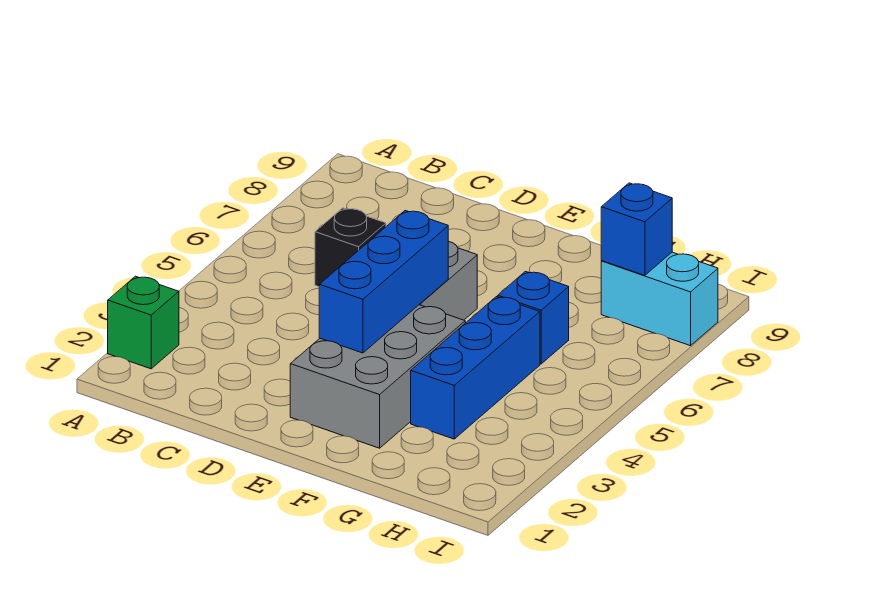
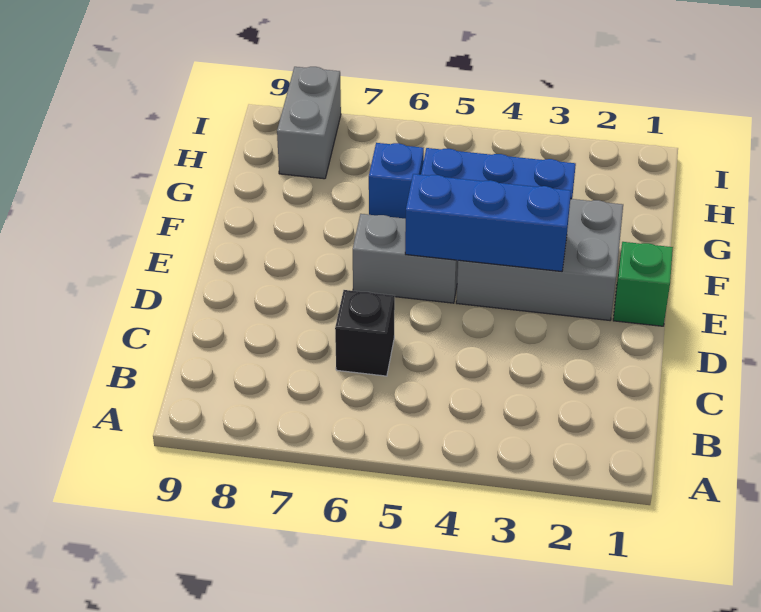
green brick A2 level 1 -> green brick E1 level 1
cyan brick H8:I8 level 1 -> grey brick H8:I8 level 1
blue brick H8 level 2 -> none

